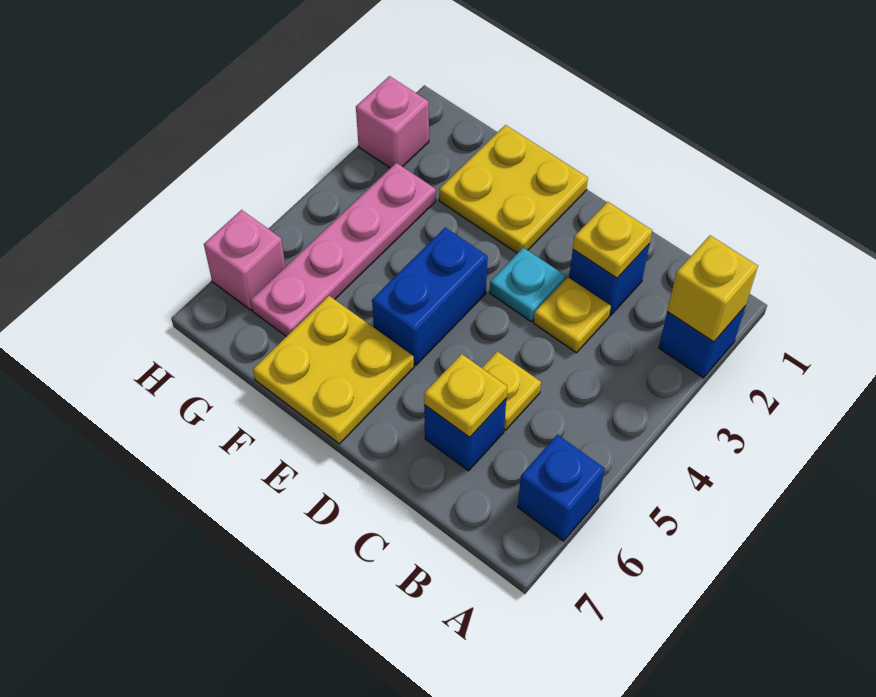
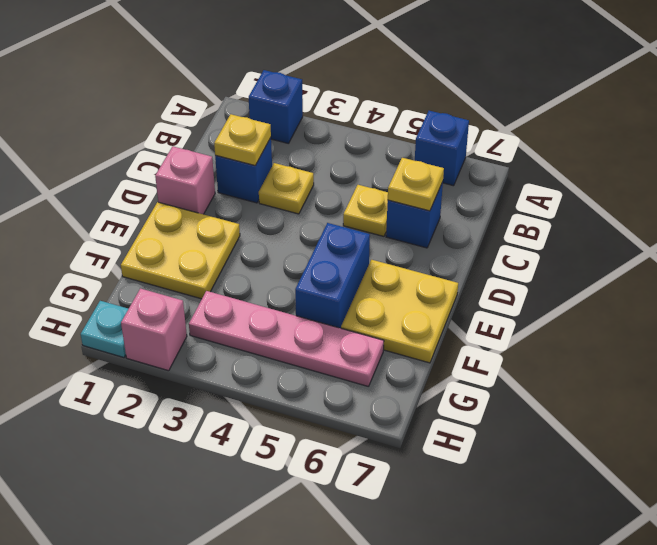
yellow brick A2 level 2 -> none
cyan plate D3 level 1 -> cyan plate H1 level 1
blue brick E4:E5 level 1 -> blue brick E5:F5 level 1
pink brick H6 level 1 -> pink brick D1 level 1

